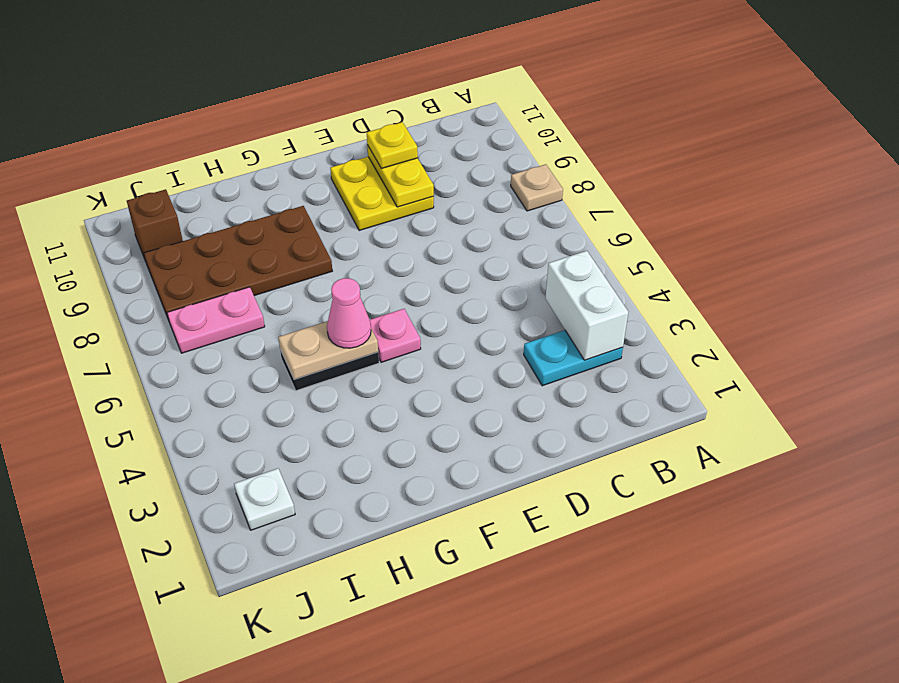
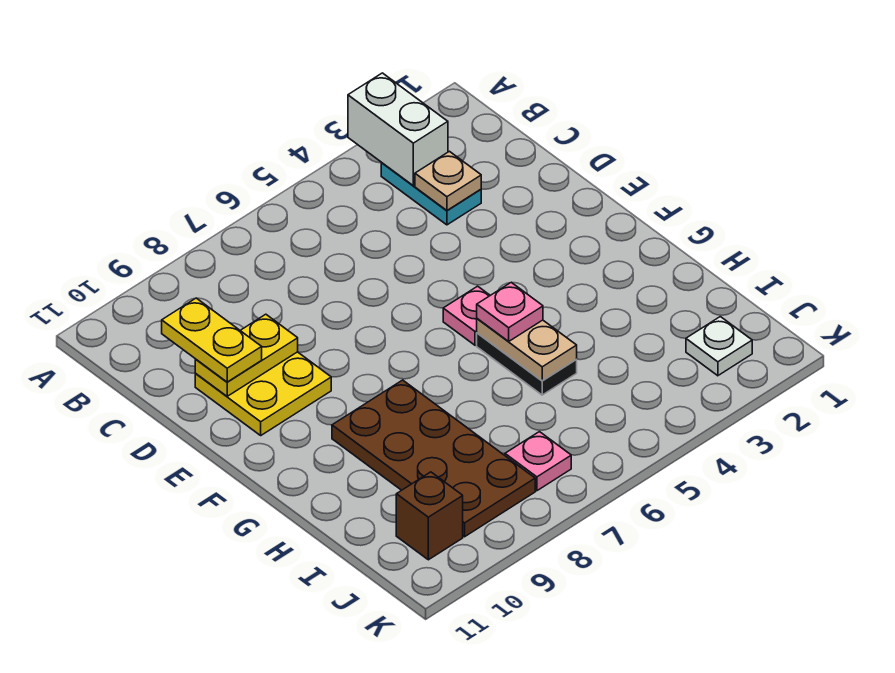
tan plate A8 level 1 -> tan plate C3 level 2
white brick B3:B4 level 2 -> white brick A3:B3 level 2
yellow plate D10 level 3 -> yellow plate C10:D10 level 3
pink cone G5 level 3 -> pink plate G5 level 3
pink plate I7:J7 level 1 -> pink plate J7 level 1

